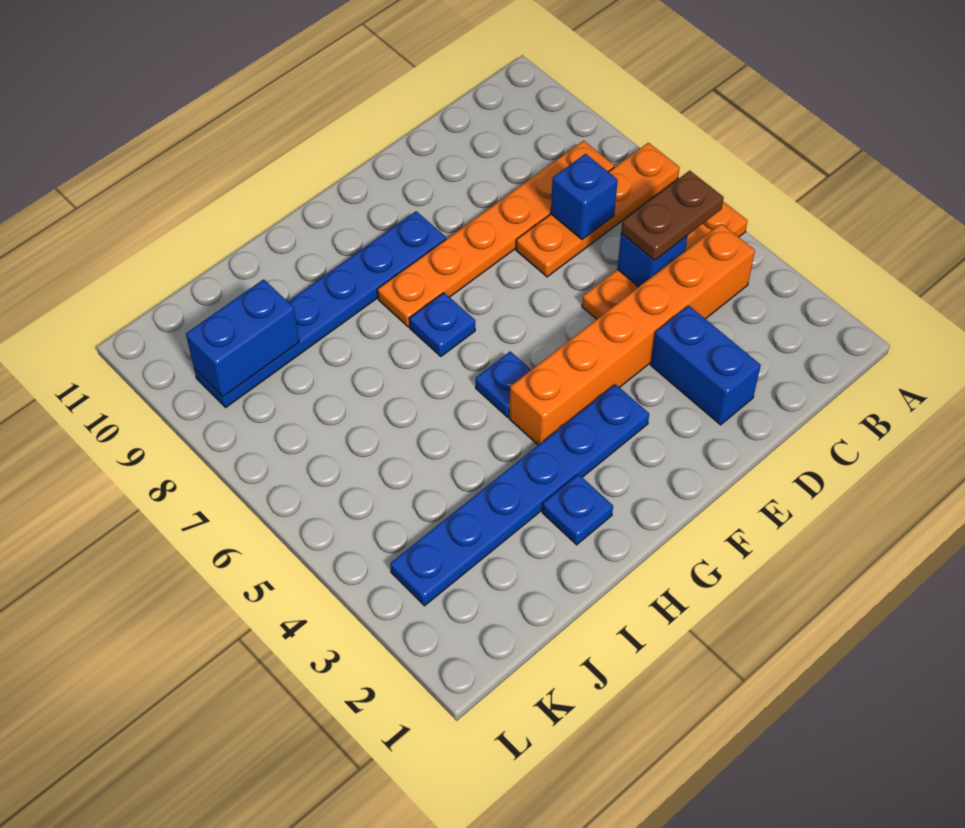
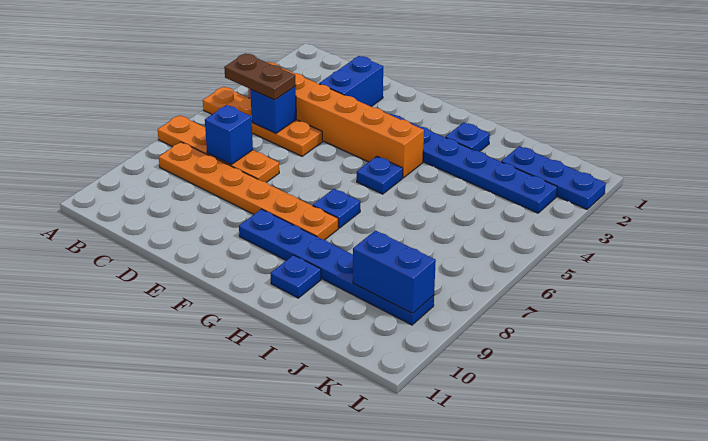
none -> blue plate H10 level 1
none -> blue plate J2:L2 level 1

